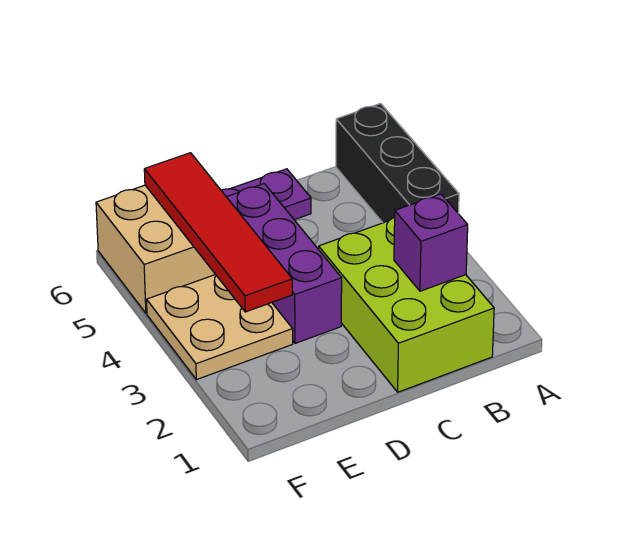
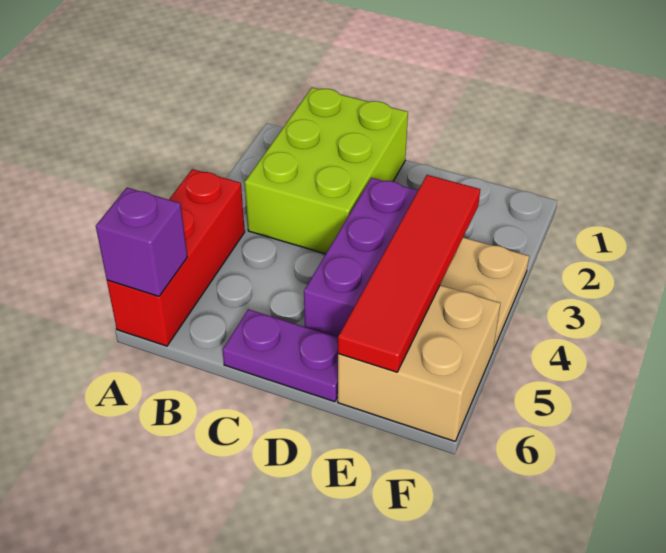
black brick A4:A6 level 1 -> red brick A4:A6 level 1
purple brick B2 level 2 -> purple brick A6 level 2

